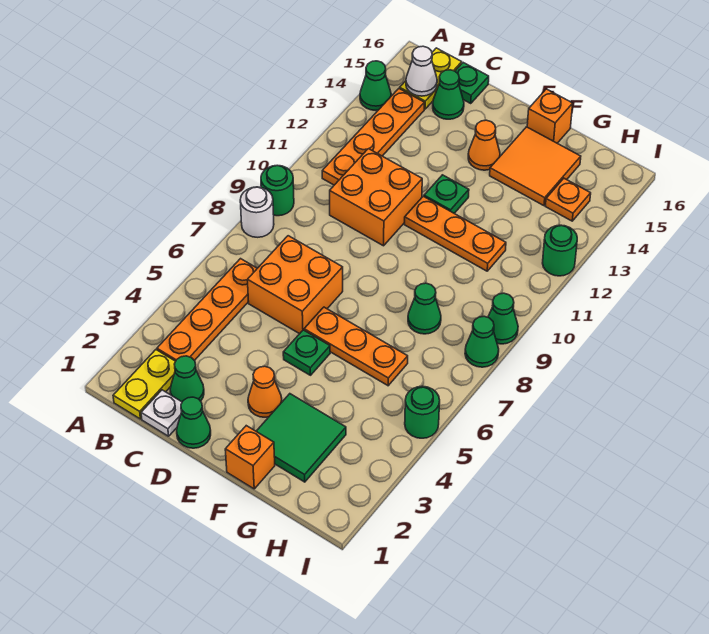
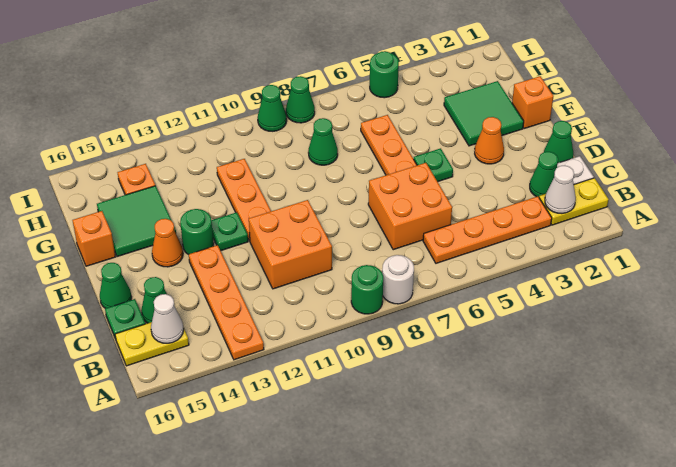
green cone A14 level 1 -> green cone D16 level 1
none -> white cone B2 level 2
orange plate B11:B14 level 1 -> orange plate A13:D13 level 1
orange tile F14:G15 level 1 -> green tile F14:G15 level 1
green round brick I12 level 1 -> green round brick E13 level 1

